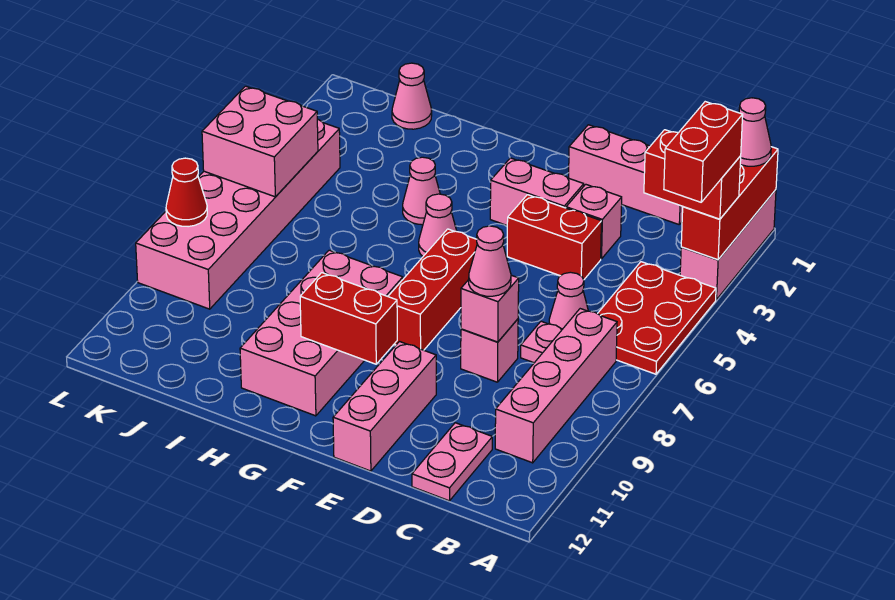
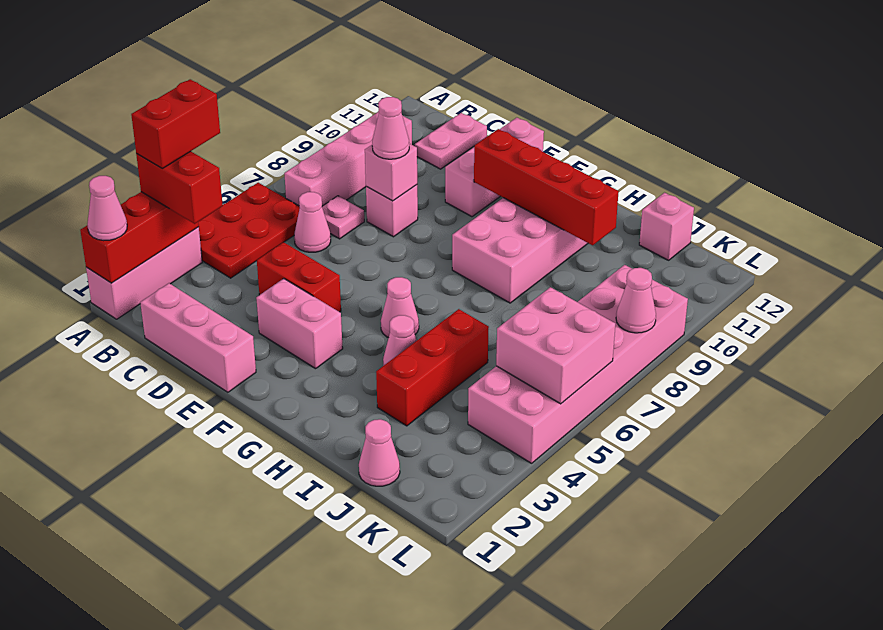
pink brick D3 level 1 -> pink brick J12 level 1
red brick F6:F8 level 1 -> red brick I3:I5 level 1
red brick F10:G10 level 2 -> red brick F10:I10 level 2
red cone L8 level 2 -> pink cone L8 level 2

